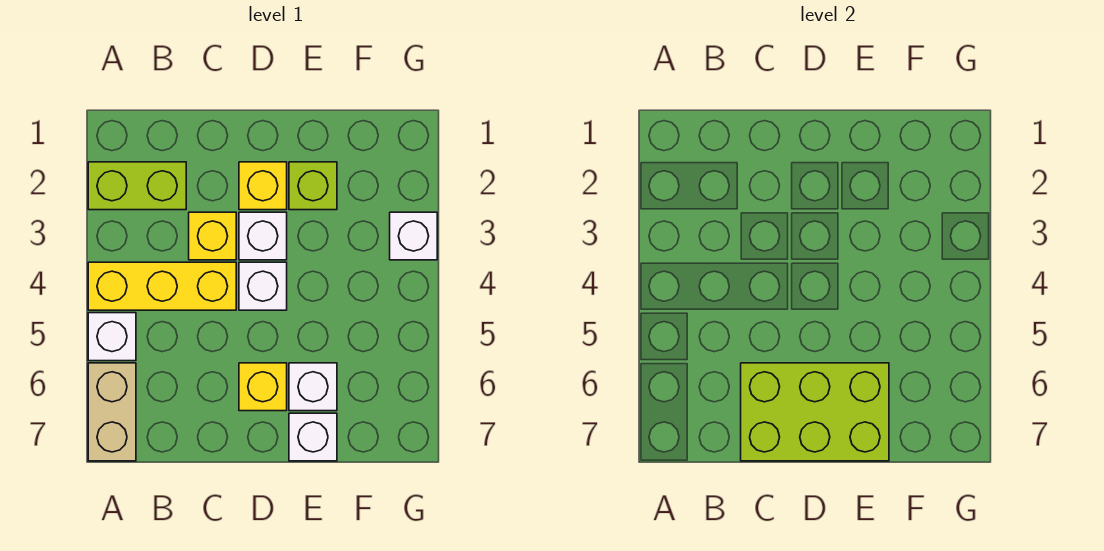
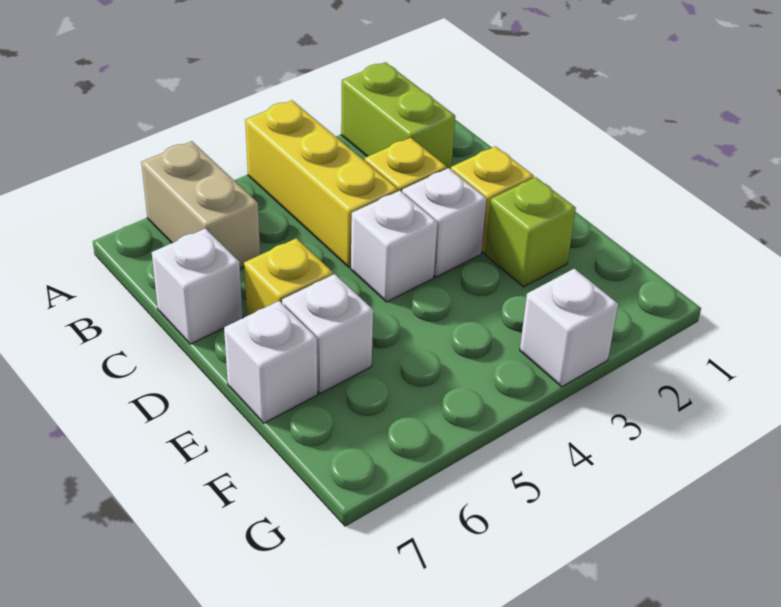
white brick A5 level 1 -> white brick C7 level 1
tan brick A6:A7 level 1 -> tan brick A6:B6 level 1
lime brick C6:E7 level 2 -> none

